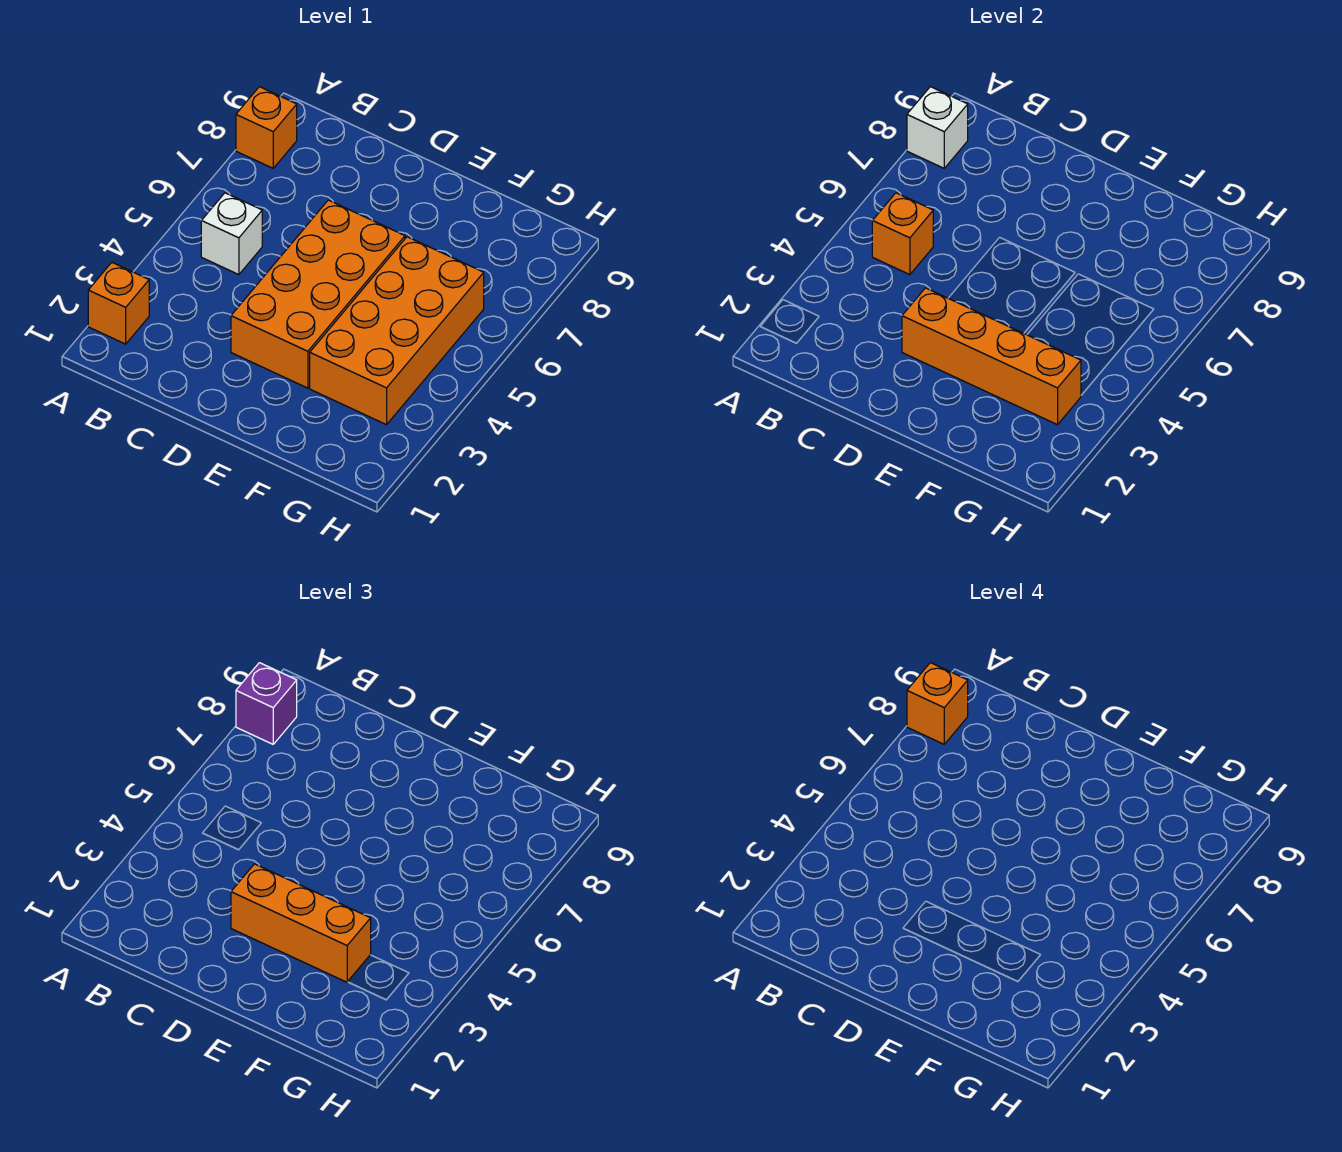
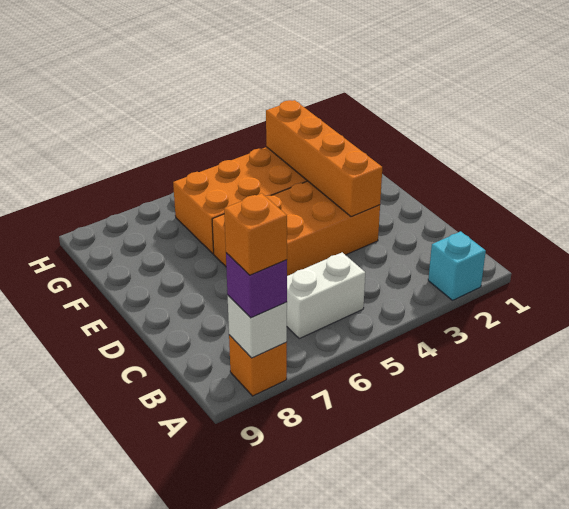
orange brick A2 level 1 -> cyan brick A2 level 1
white brick B5 level 1 -> white brick B5:B6 level 1
orange brick B5 level 2 -> none
orange brick D3:F3 level 3 -> none

